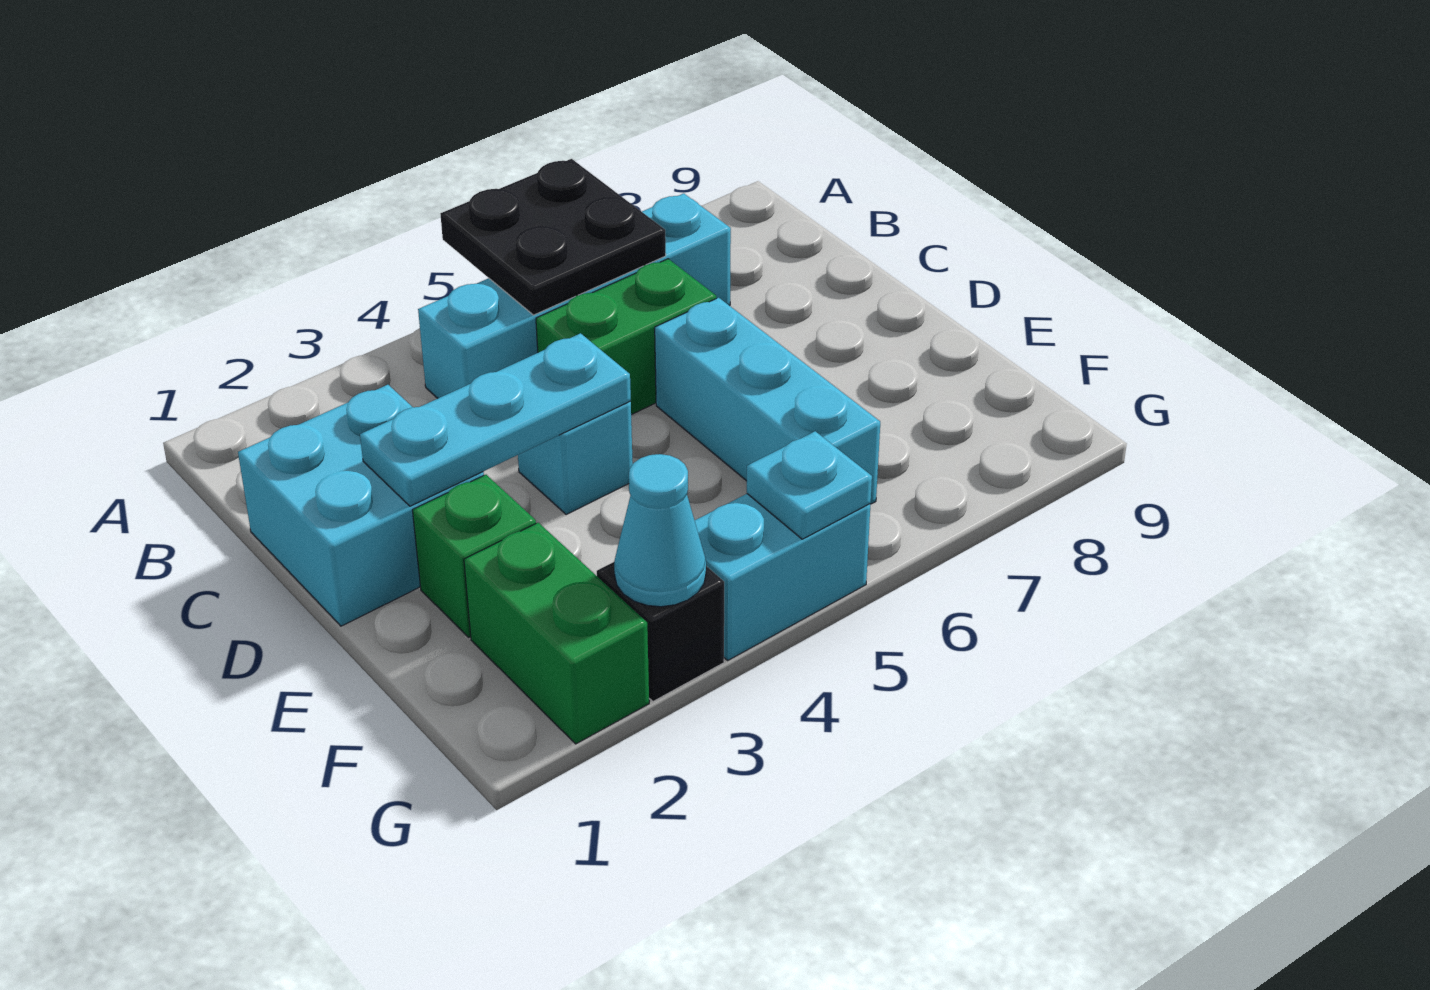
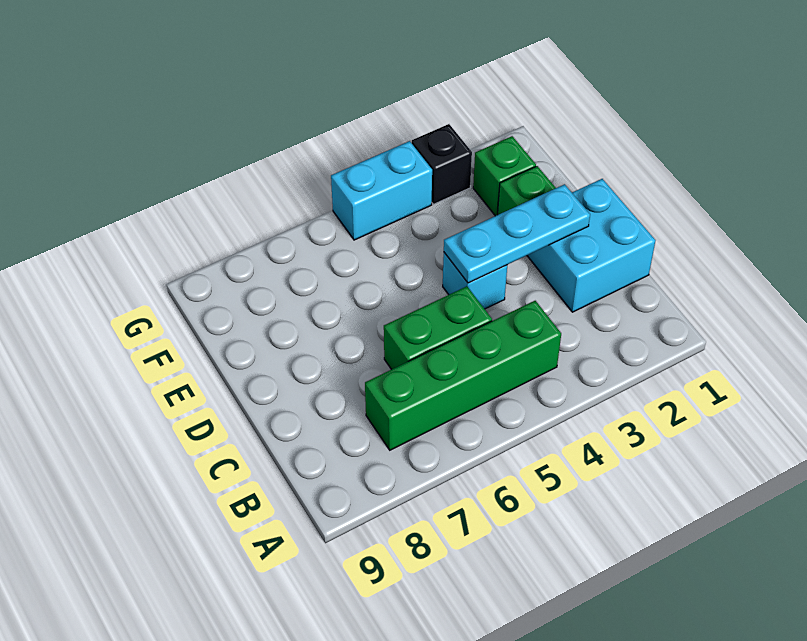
black plate A5:B6 level 2 -> none
cyan brick B4:B7 level 1 -> green brick B4:B7 level 1
cyan brick D6:F6 level 1 -> none
green brick F2:G2 level 1 -> green brick F2 level 1
cyan cone G3 level 2 -> none
cyan plate G5 level 2 -> none

